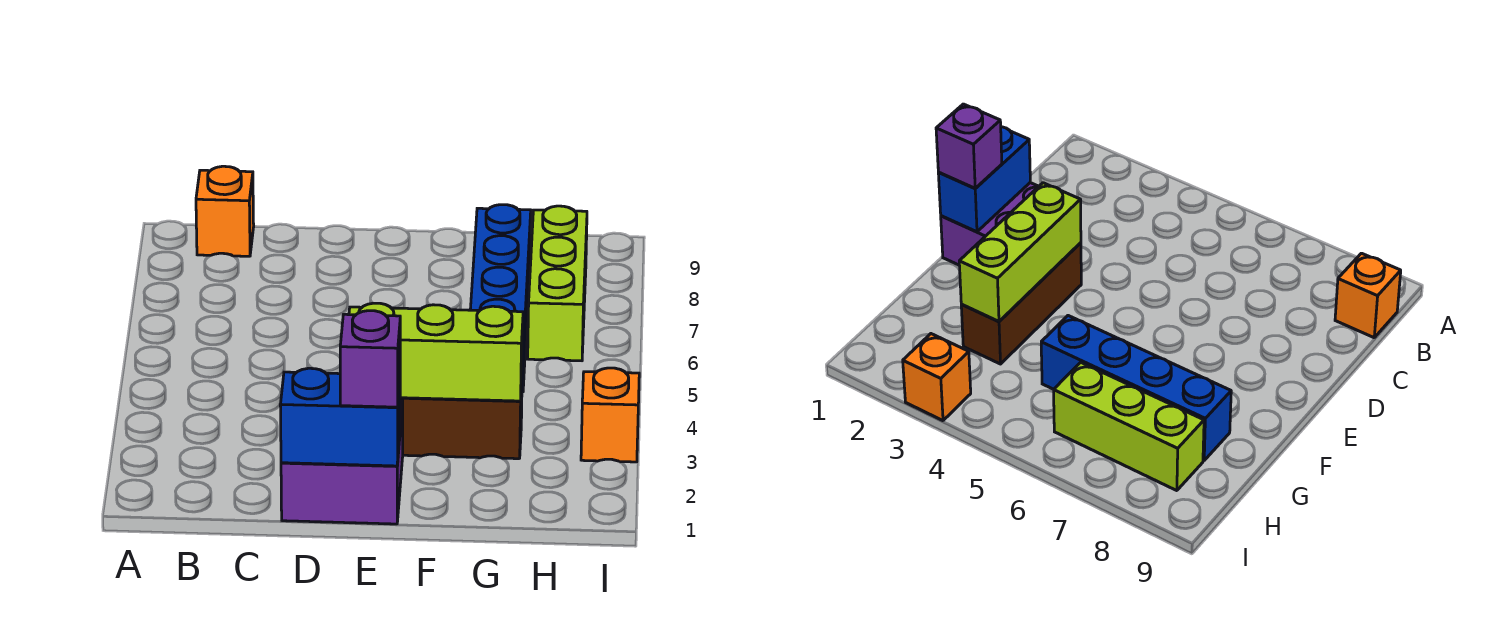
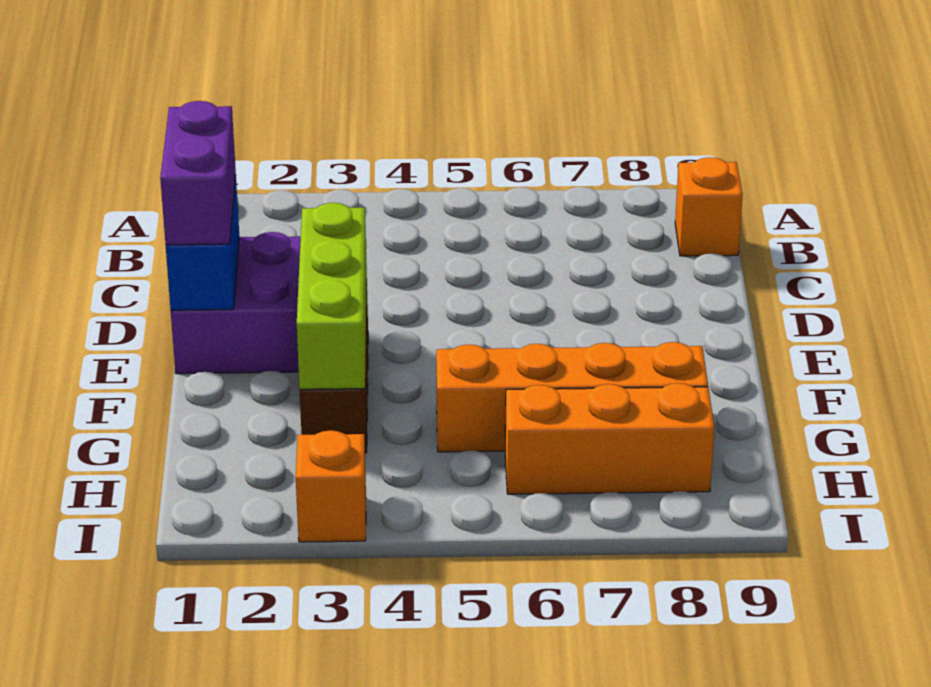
purple brick E1 level 3 -> purple brick D1:E1 level 3
blue brick G5:G8 level 1 -> orange brick G5:G8 level 1
lime brick H6:H8 level 1 -> orange brick H6:H8 level 1

